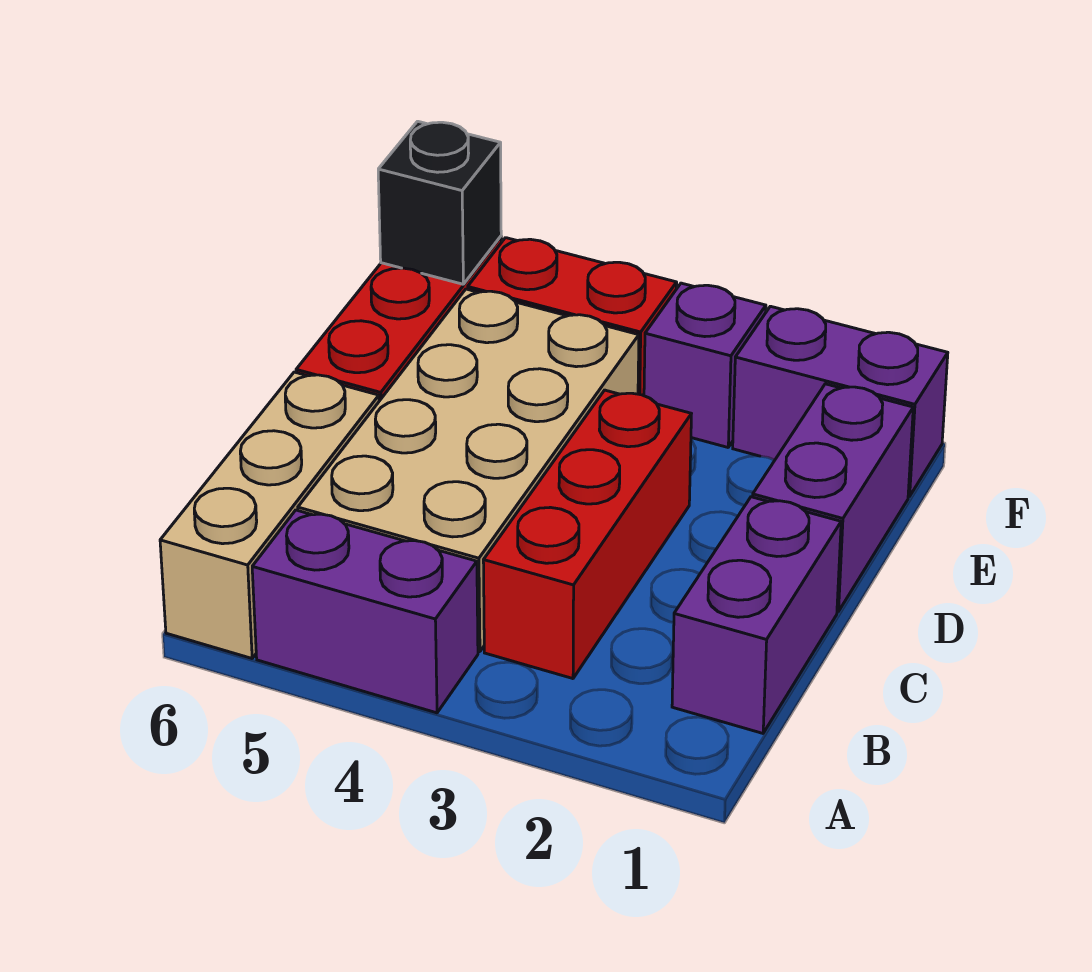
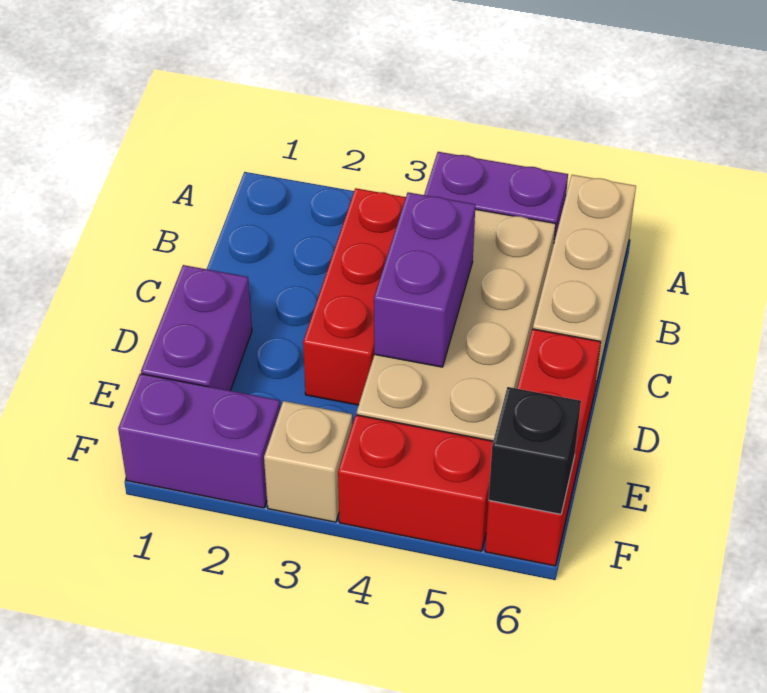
purple brick B1:C1 level 1 -> purple brick C4:D4 level 2
purple brick F3 level 1 -> tan brick F3 level 1

